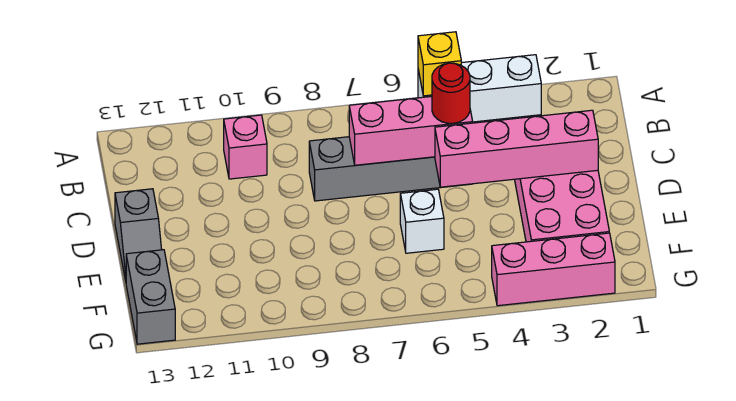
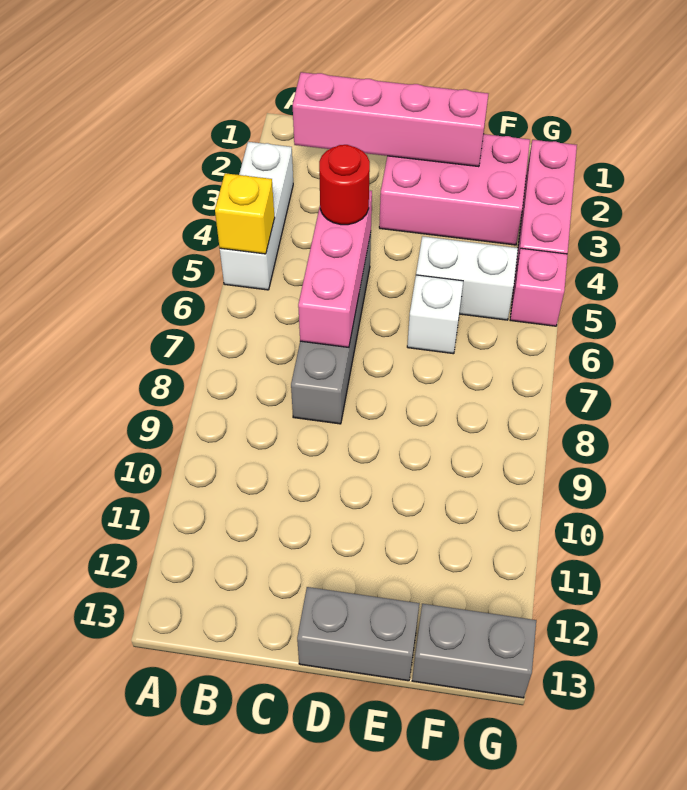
pink brick B10 level 1 -> pink brick G5 level 1
pink brick D2:D5 level 2 -> pink brick B2:E2 level 2
grey slope D13:E13 level 1 top D -> grey brick D13:E13 level 1
none -> white brick E5:F5 level 1

